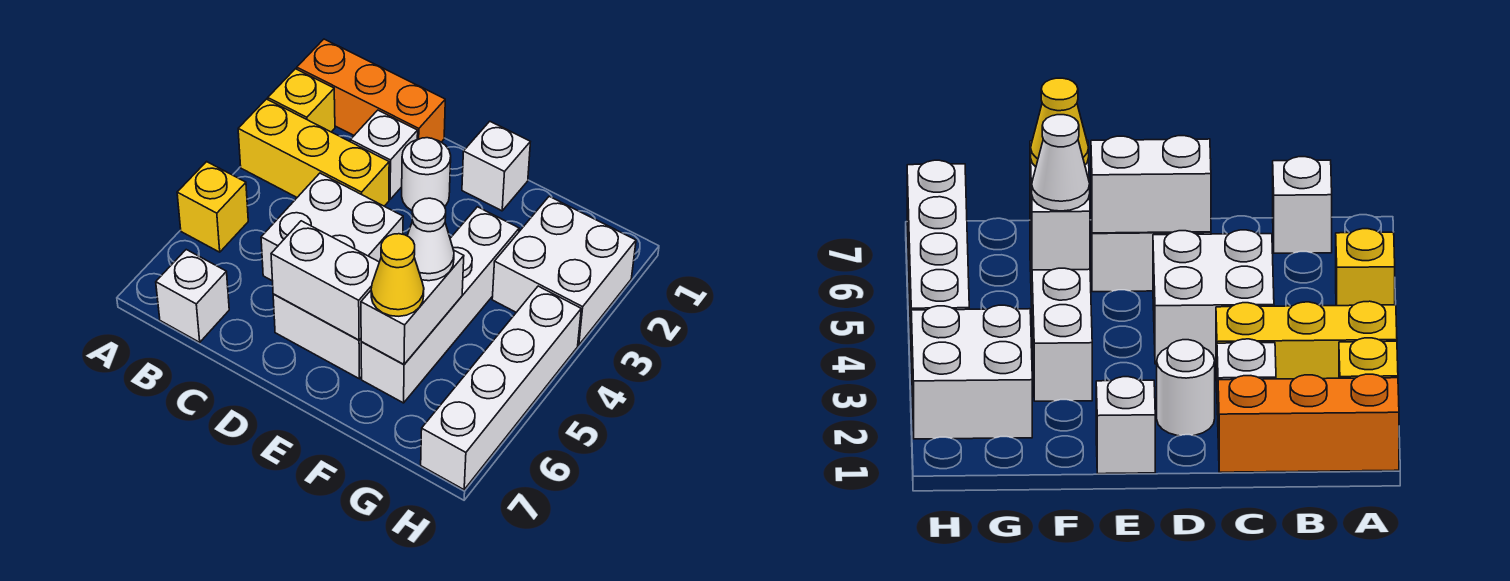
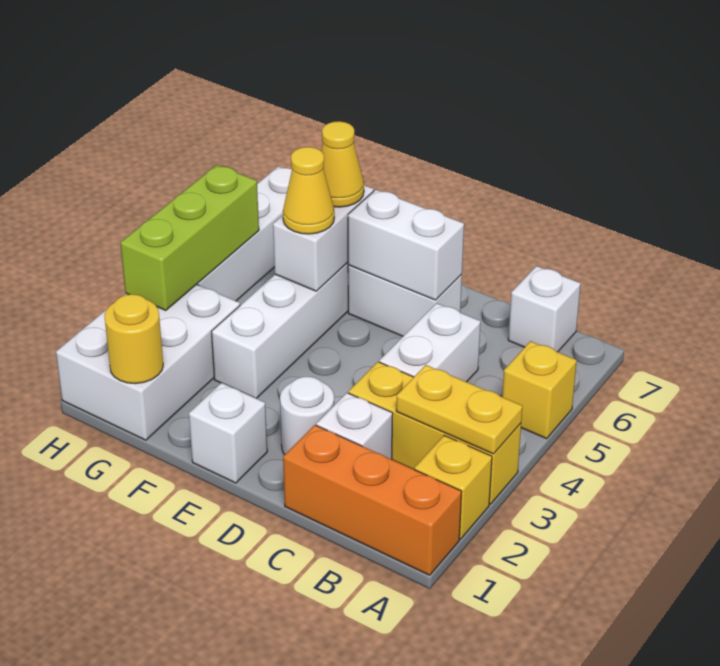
none -> yellow plate A3:B3 level 2
white brick C4:D5 level 1 -> white brick C4:C5 level 1
white cone F5 level 3 -> yellow cone F5 level 3
none -> yellow round brick G1 level 2
white brick G2:H3 level 1 -> white brick G1:H3 level 1
none -> lime brick H3:H5 level 2

